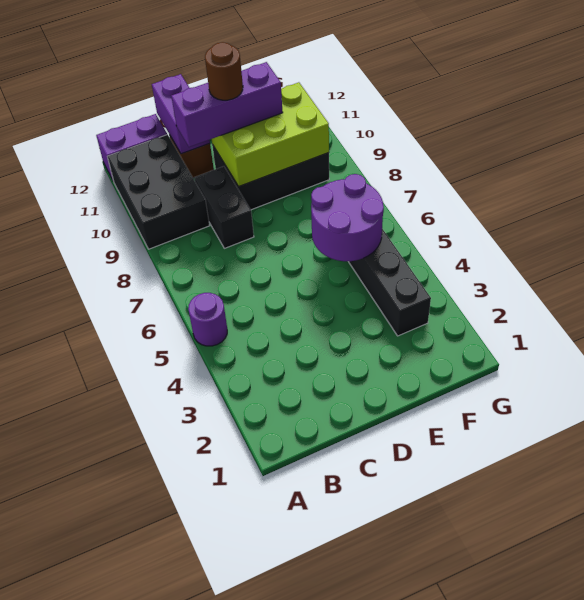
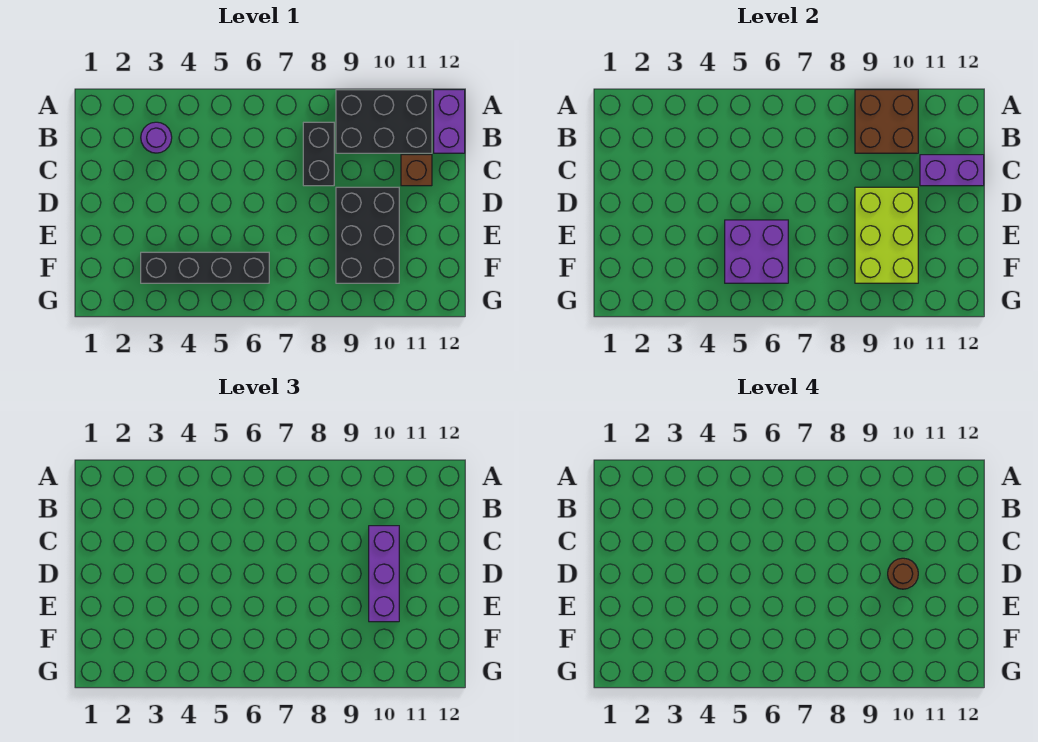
purple round brick A5 level 1 -> purple round brick B3 level 1
none -> brown brick A9:B10 level 2
black brick C8:C9 level 1 -> black brick B8:C8 level 1
purple round brick E5:F6 level 2 -> purple brick E5:F6 level 2

